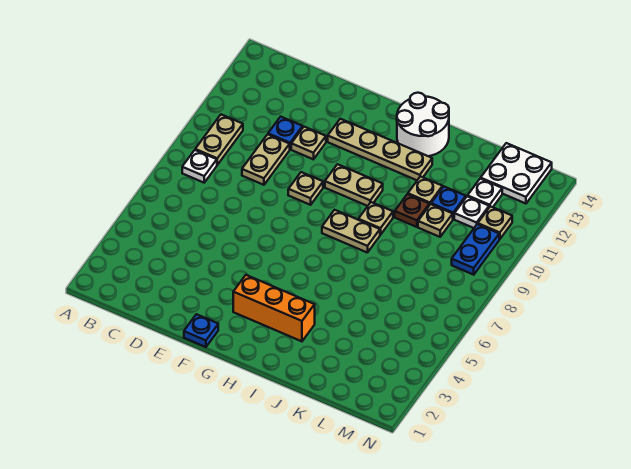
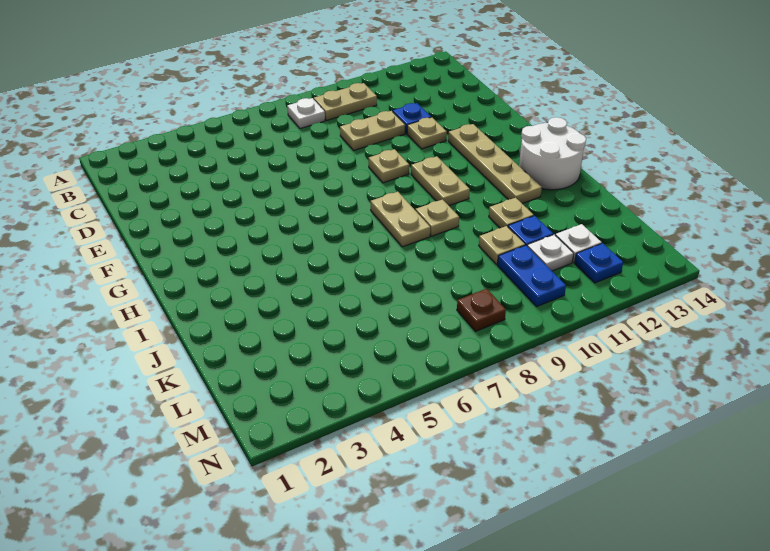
blue plate F1 level 1 -> blue plate M12 level 1
orange brick G3:I3 level 1 -> none
brown plate J10 level 1 -> brown plate M8 level 1
white plate L13:M14 level 1 -> none
blue plate M9:M10 level 1 -> blue plate L10:M10 level 1
tan plate M11 level 1 -> none

